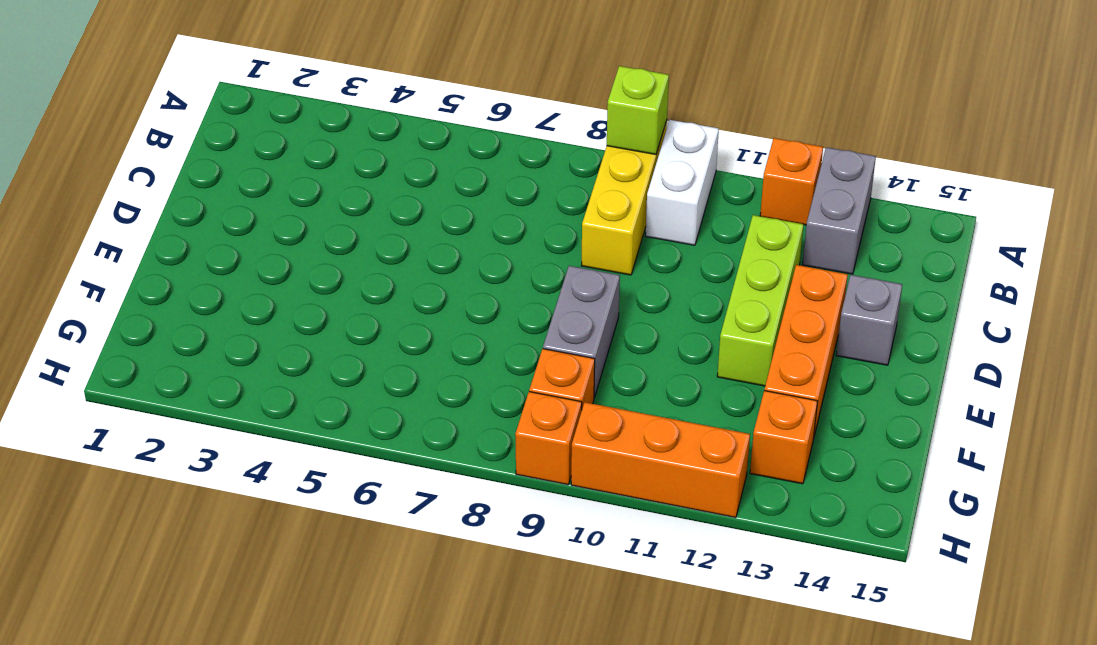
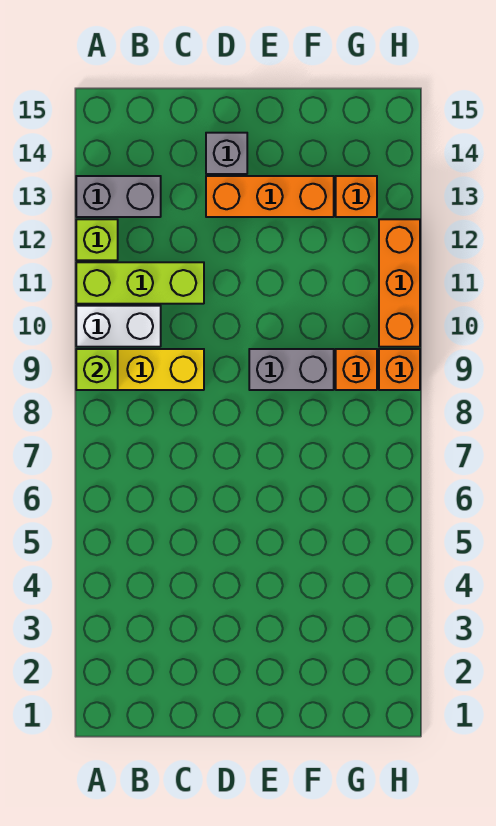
orange brick A12 level 1 -> lime brick A12 level 1
lime brick C12:E12 level 1 -> lime brick A11:C11 level 1

